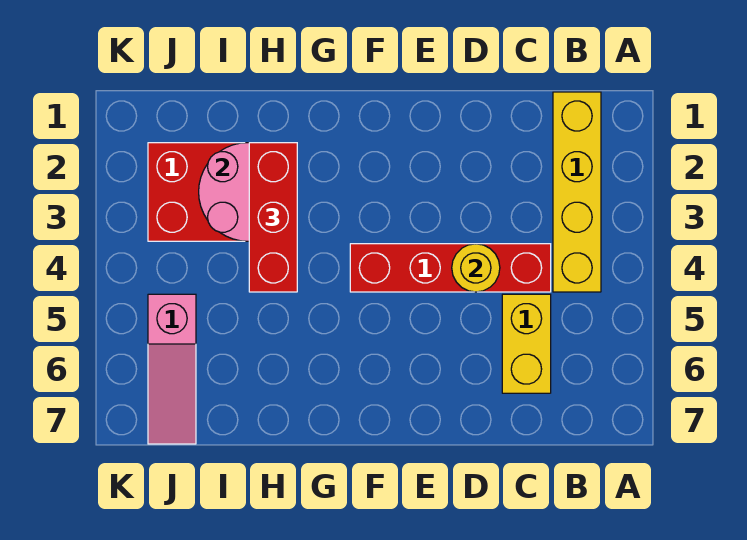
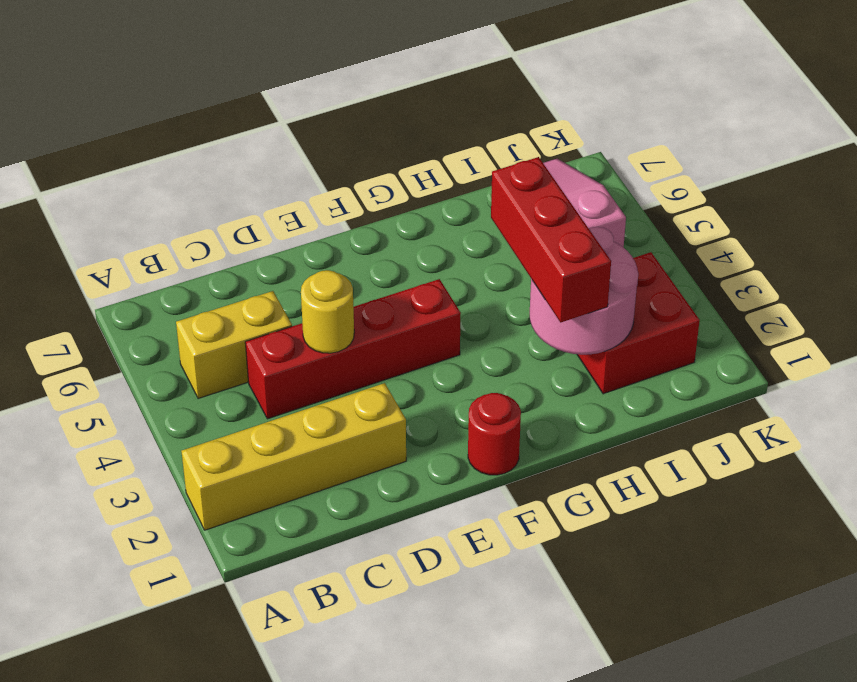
yellow brick B1:B4 level 1 -> yellow brick A2:D2 level 1
yellow brick C5:C6 level 1 -> yellow brick B5:C5 level 1
none -> red round brick F1 level 1

